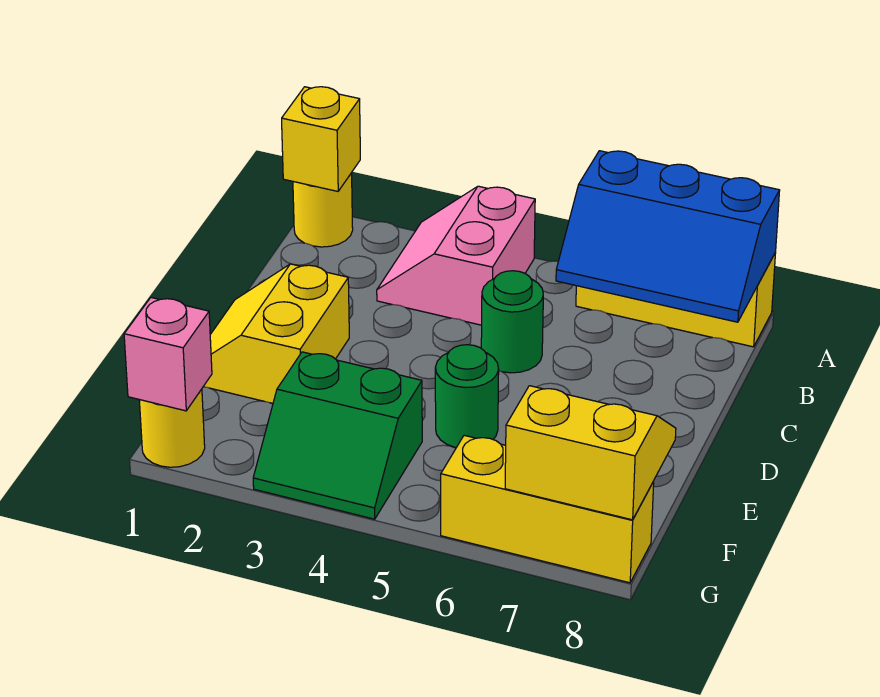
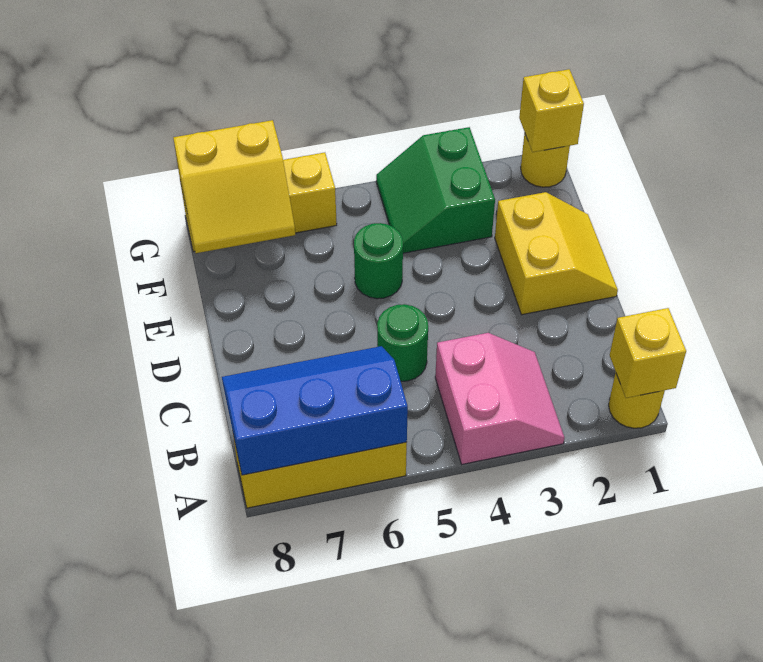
green slope F3:G4 level 1 top F -> green slope F3:G4 level 1 top 3
pink brick G1 level 2 -> yellow brick G1 level 2

